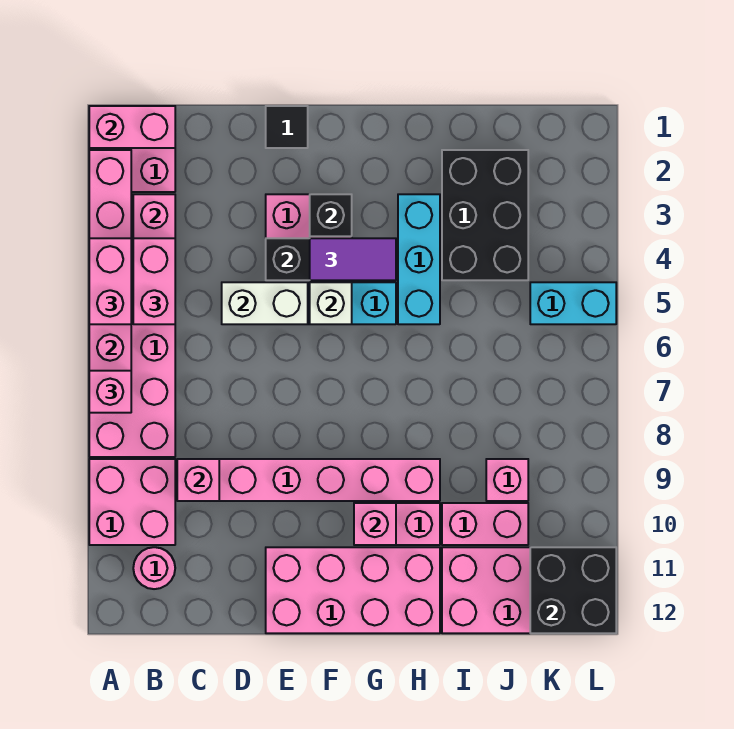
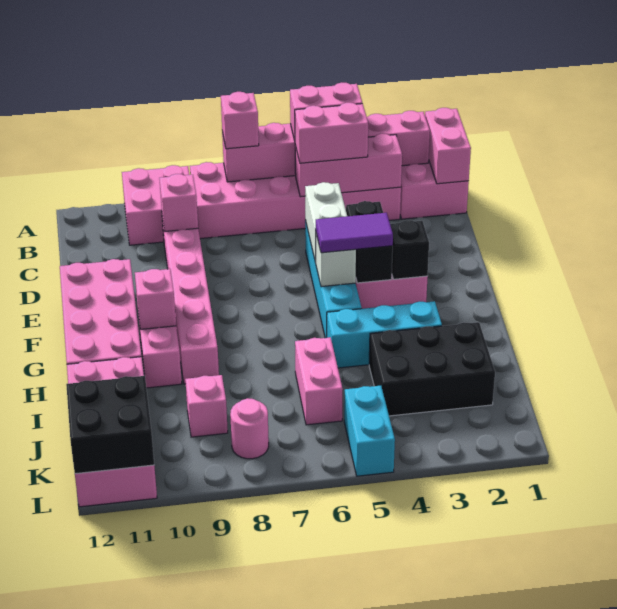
pink round brick B11 level 1 -> pink round brick K8 level 1
black tile E1 level 1 -> none
purple tile F4:G4 level 3 -> purple tile F4:F5 level 3
pink brick I10:J10 level 1 -> pink brick I6:J6 level 1

